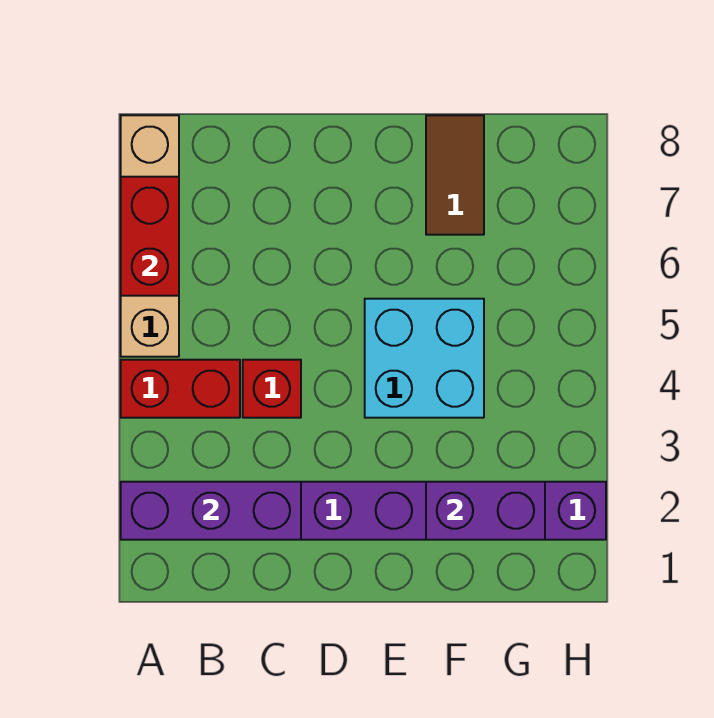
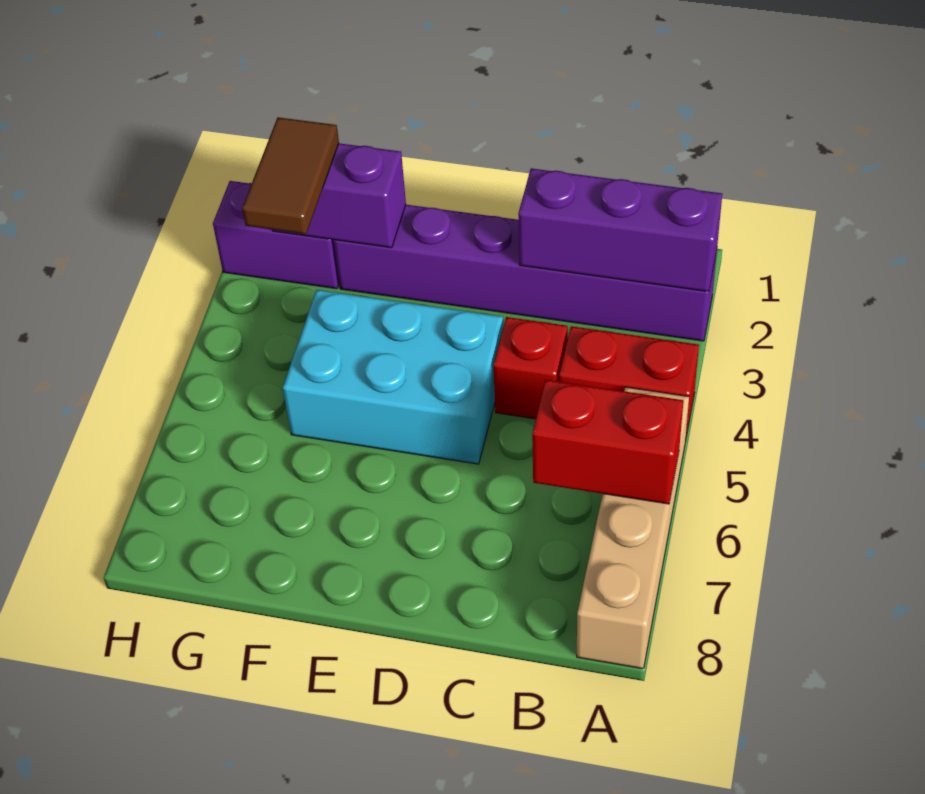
red brick A6:A7 level 2 -> red brick A6:B6 level 2
cyan brick E4:F5 level 1 -> cyan brick D4:F5 level 1
brown tile F7:F8 level 1 -> brown tile G2:G3 level 3

